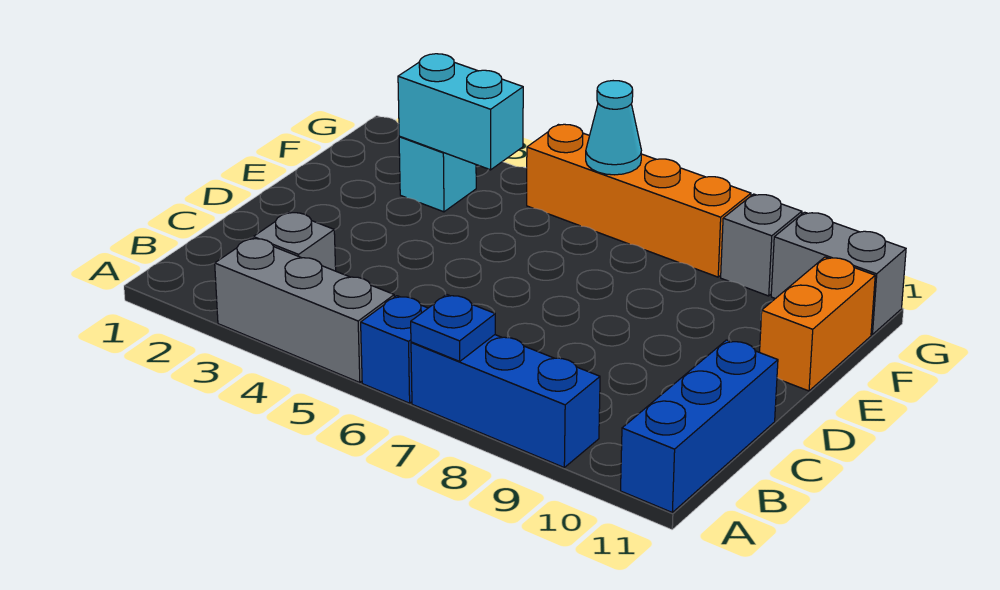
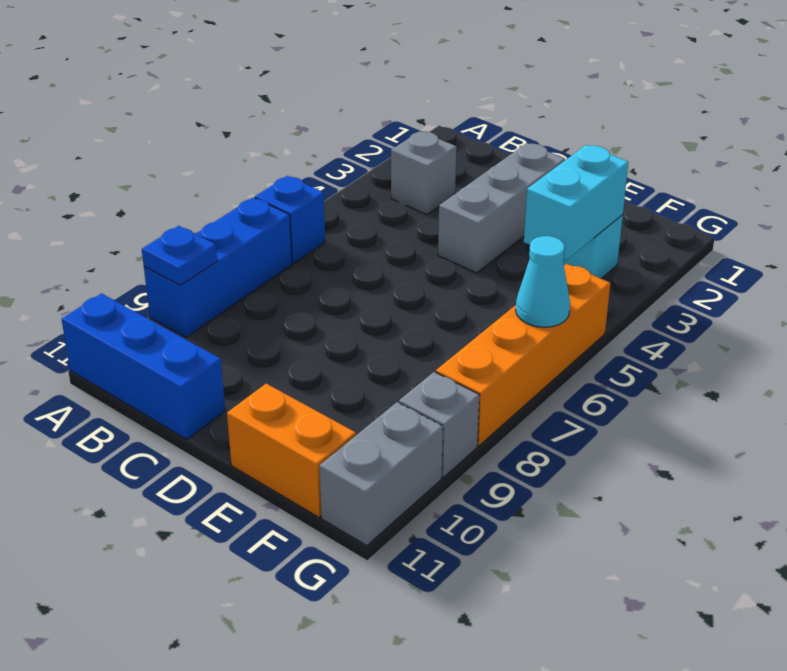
grey brick A3:A5 level 1 -> grey brick D2:D4 level 1
blue plate A7 level 2 -> blue plate A9 level 2

